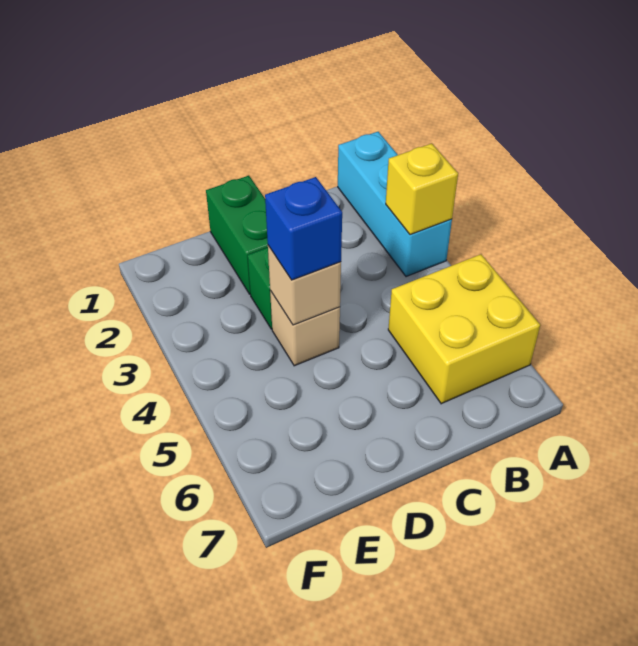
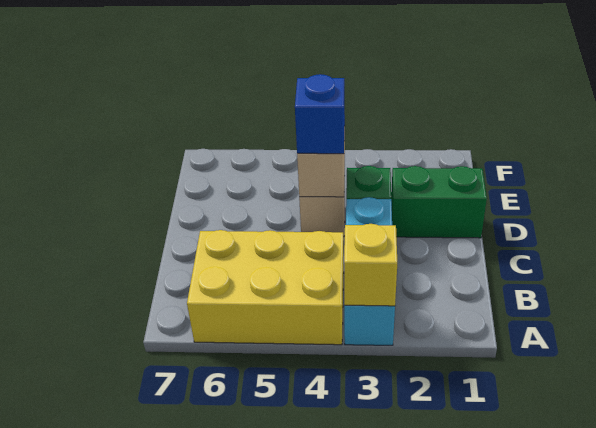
cyan brick A1:A3 level 1 -> cyan brick A3:C3 level 1
yellow brick A5:B6 level 1 -> yellow brick A4:B6 level 1

